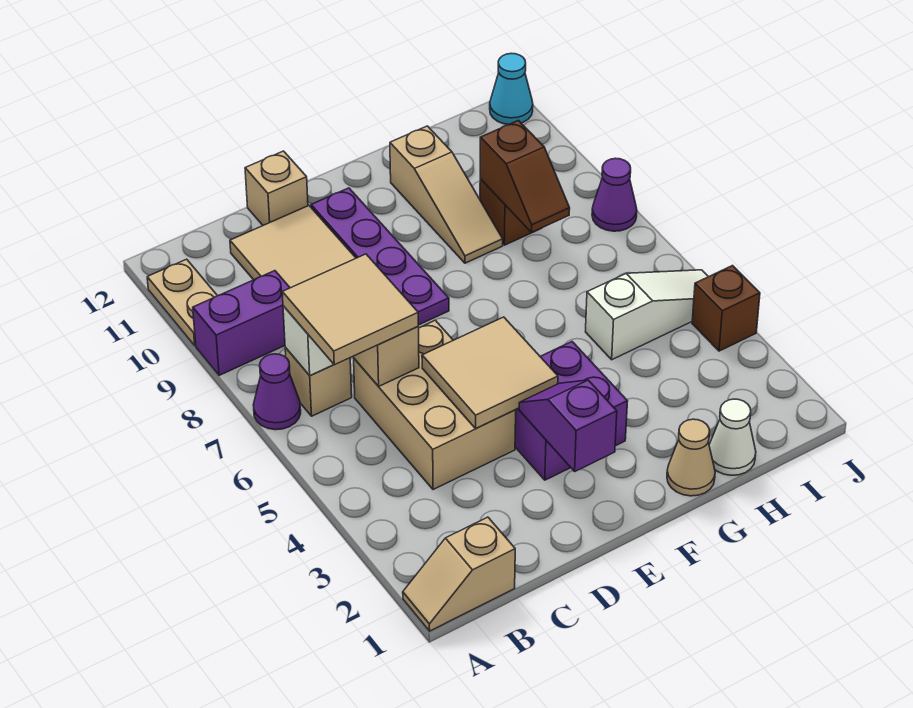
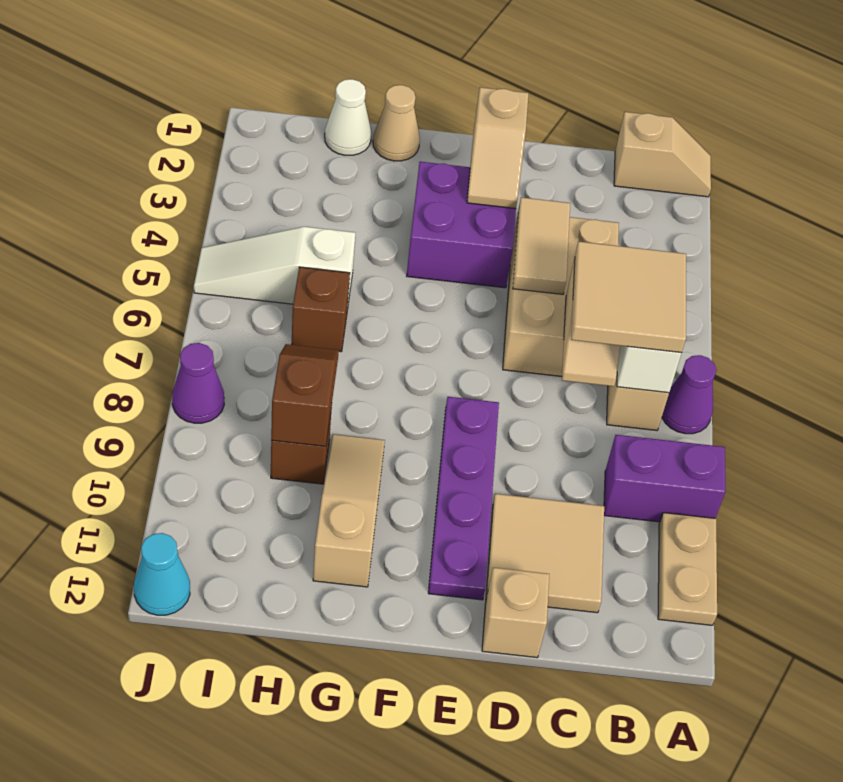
tan tile D4:E5 level 2 -> tan tile D4:D5 level 2
purple slope E2:E3 level 2 top 2 -> tan slope E2:E3 level 2 top 2
brown brick J4 level 1 -> brown brick H6 level 1

